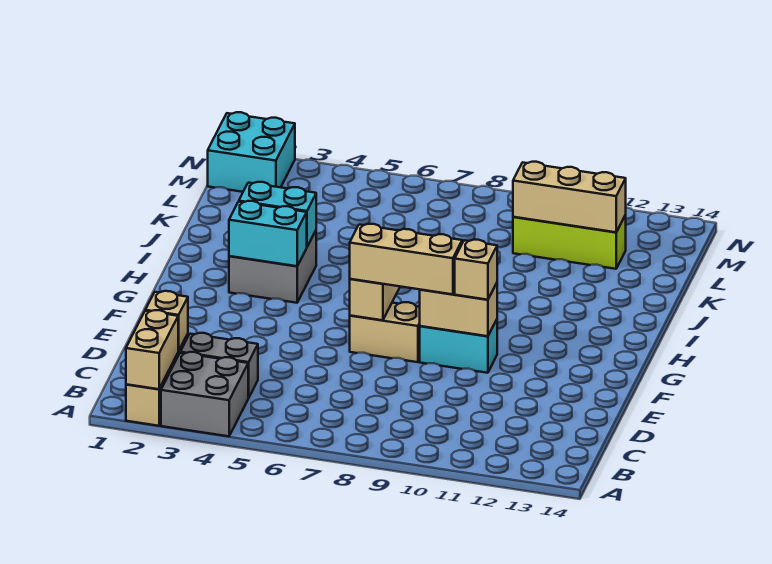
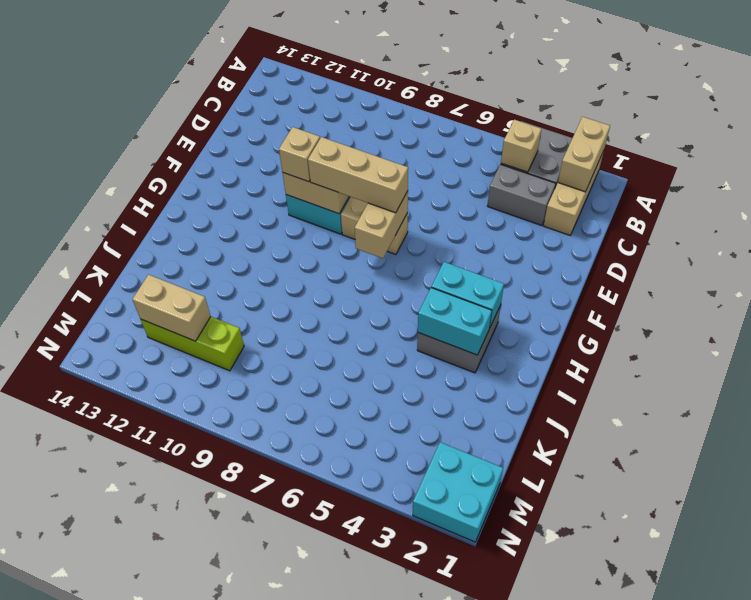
tan brick C2 level 2 -> tan brick B4 level 2
tan brick L10:L12 level 2 -> tan brick L11:L12 level 2

